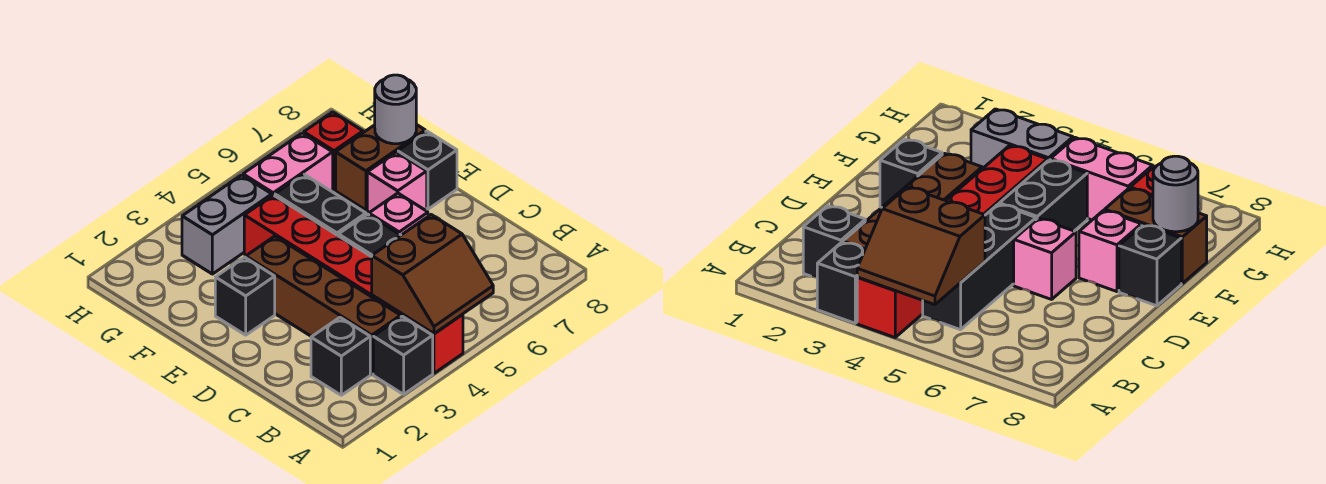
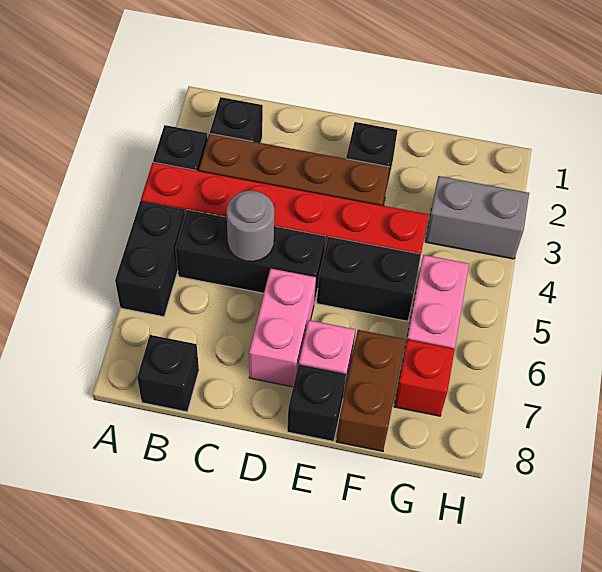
brown slope A4:B5 level 2 top B -> none
none -> black brick A5:A6 level 1
none -> black brick B8 level 1
pink brick D6 level 1 -> pink brick D6:D7 level 1
grey round brick F8 level 2 -> grey round brick C5 level 2
grey brick G3:G4 level 1 -> grey brick G3:H3 level 1

